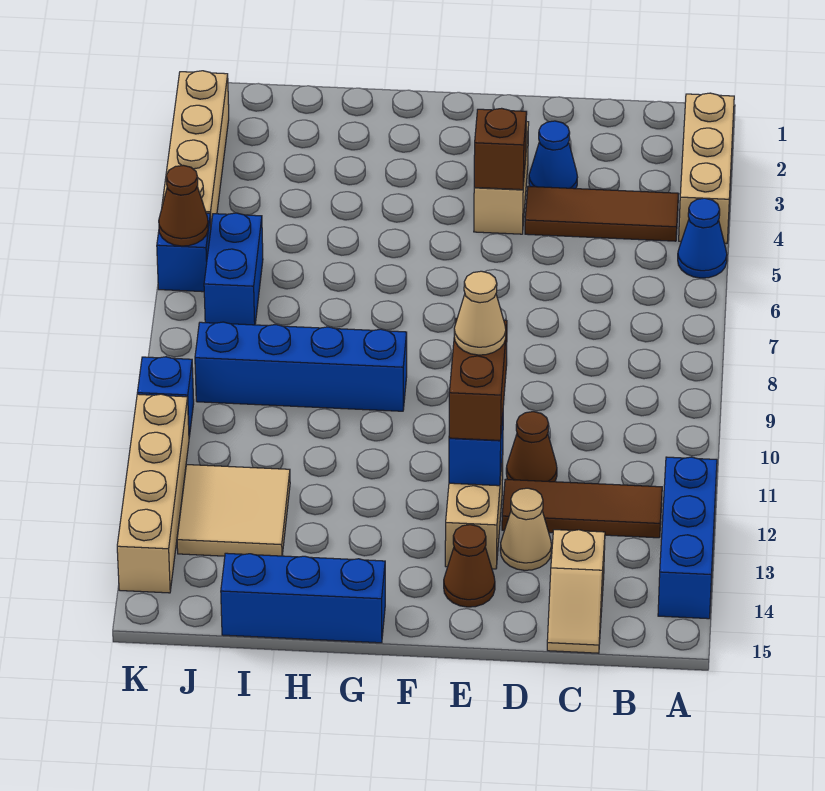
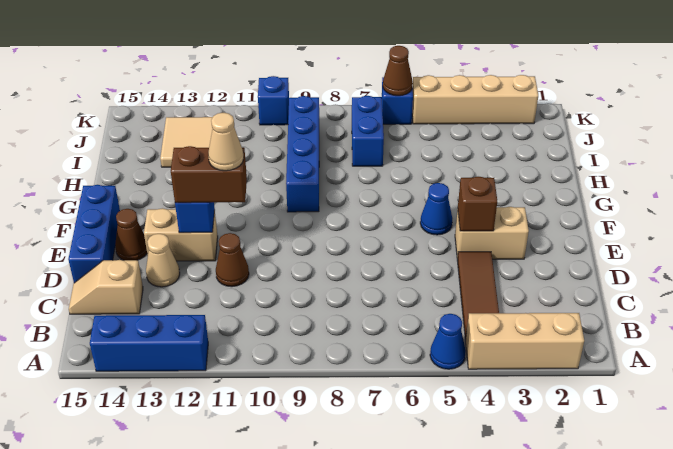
brown tile B12:D12 level 1 -> none
blue cone D3 level 1 -> blue cone F5 level 1
blue brick G15:I15 level 1 -> blue brick D15:F15 level 1
blue brick J6:J7 level 1 -> blue brick I7:J7 level 1
tan brick K11:K14 level 1 -> none

